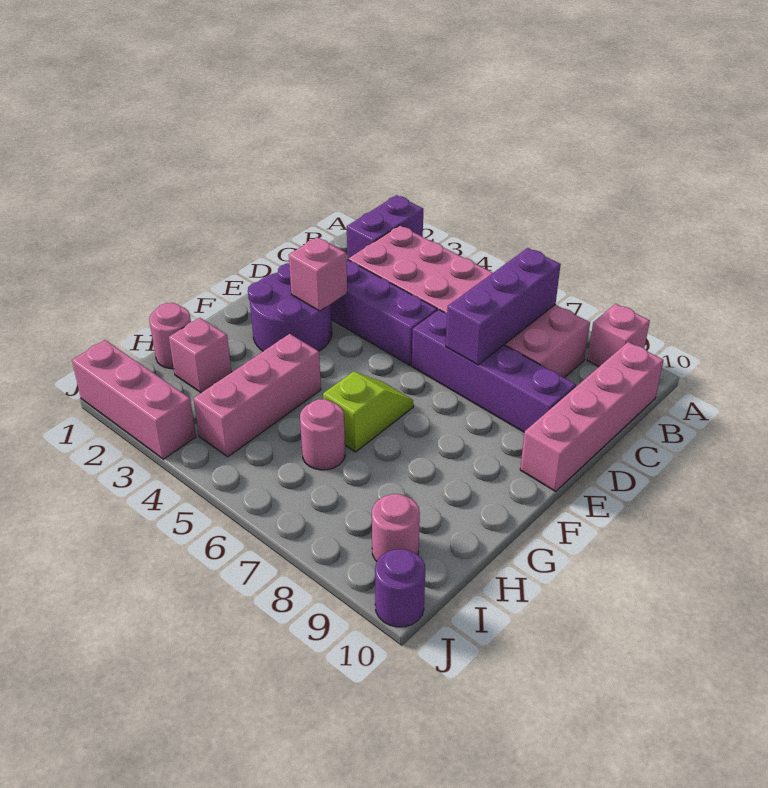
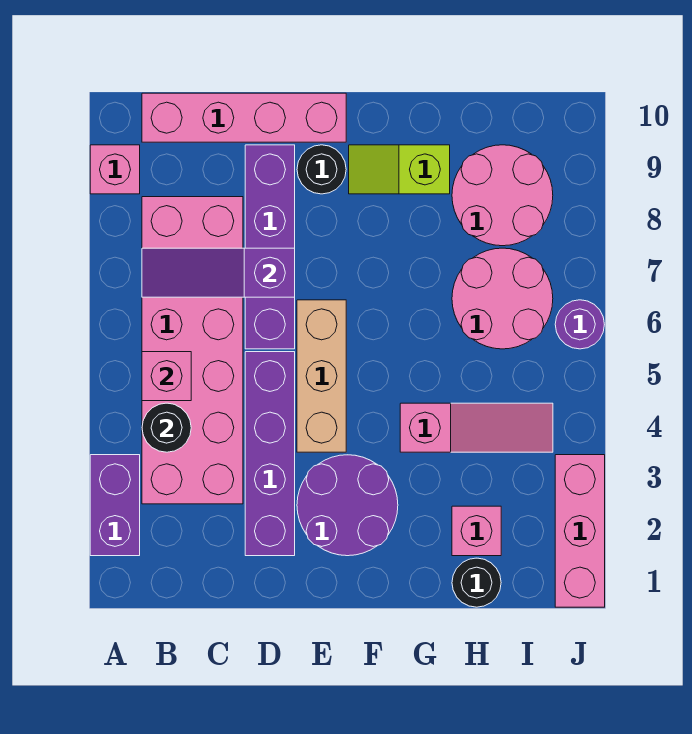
purple brick A2:B2 level 1 -> purple brick A2:A3 level 1
none -> black round brick B4 level 2
purple brick B7:D7 level 2 -> purple slope B7:D7 level 2 top D
pink brick E3 level 2 -> pink brick B5 level 2
none -> tan brick E4:E6 level 1
none -> black round brick E9 level 1
lime slope F6:G6 level 1 top G -> lime slope F9:G9 level 1 top G
pink brick G4:I4 level 1 -> pink slope G4:I4 level 1 top G
pink round brick H1 level 1 -> black round brick H1 level 1
pink round brick H6 level 1 -> pink round brick H6:I7 level 1
pink round brick I9 level 1 -> pink round brick H8:I9 level 1
purple round brick J10 level 1 -> purple round brick J6 level 1

